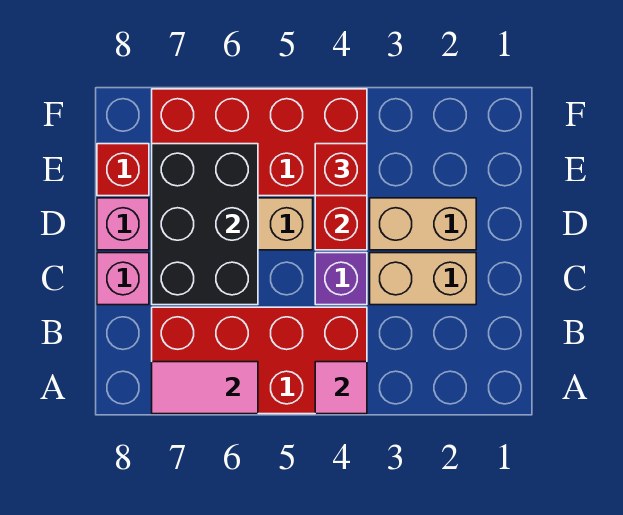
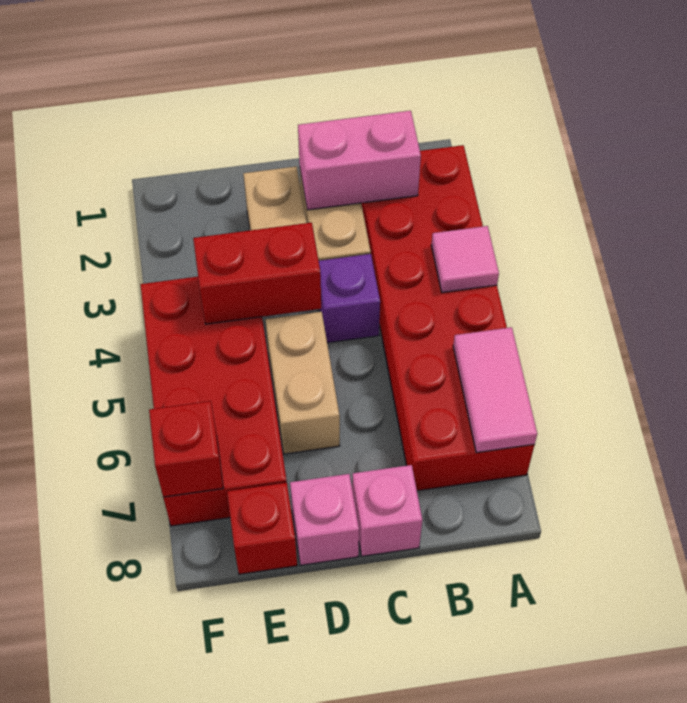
red brick A4:B7 level 1 -> red brick A2:B7 level 1
none -> pink brick B2:C2 level 2
black brick C6:E7 level 2 -> none
red brick E4 level 3 -> red brick F7 level 2

